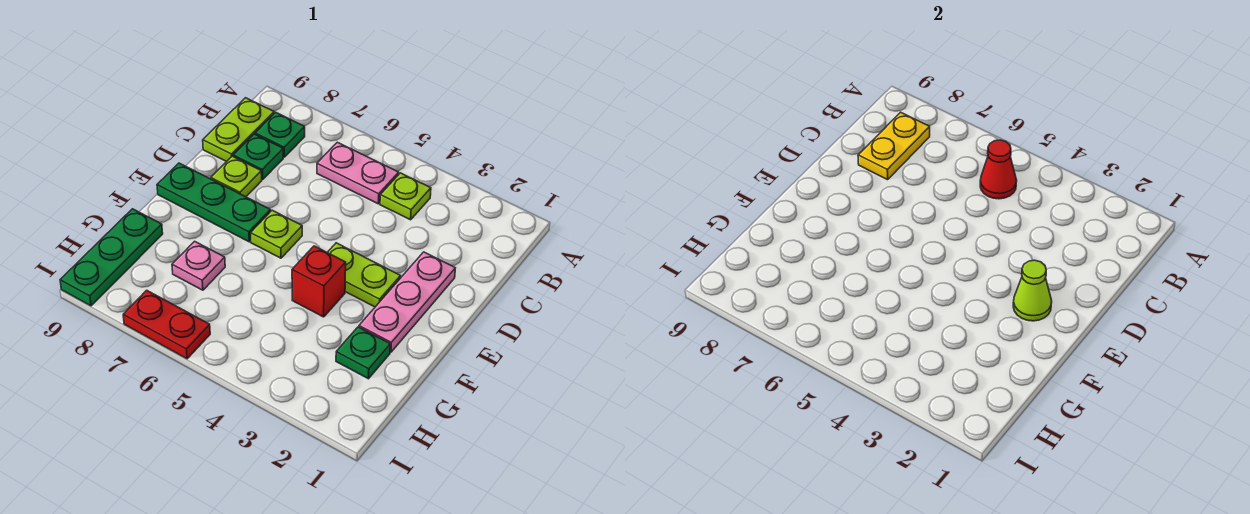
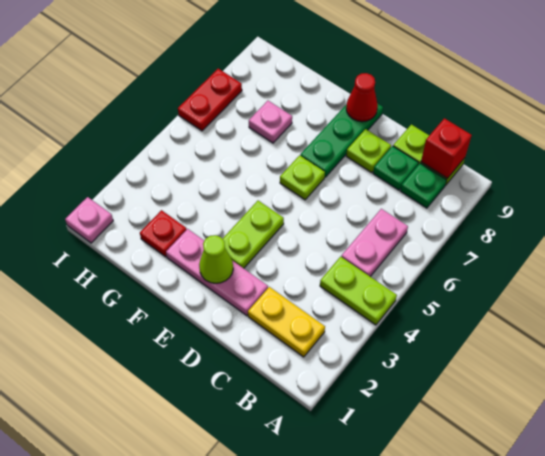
lime plate B4 level 1 -> lime plate A4:B4 level 1
red cone B5 level 2 -> red cone E9 level 2
yellow plate B8:C8 level 2 -> yellow plate B2:C2 level 1
red brick F4 level 1 -> red brick B9 level 2
green plate G2 level 1 -> red plate G2 level 1
green plate G9:I9 level 1 -> none
none -> pink plate I1 level 1

